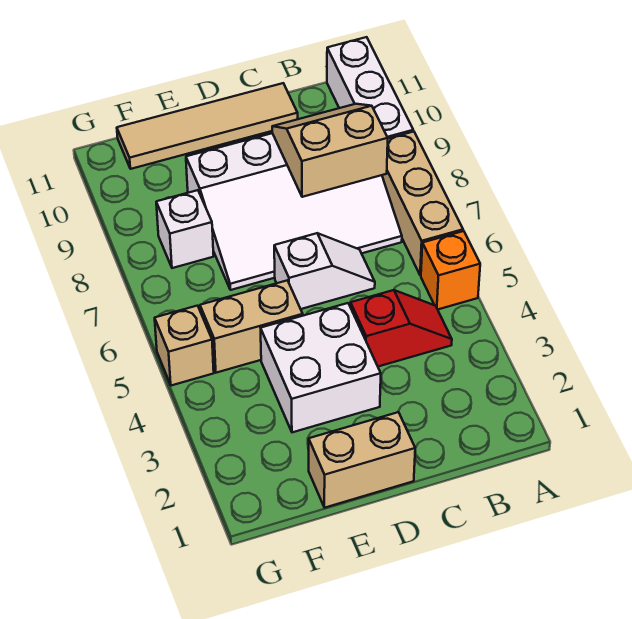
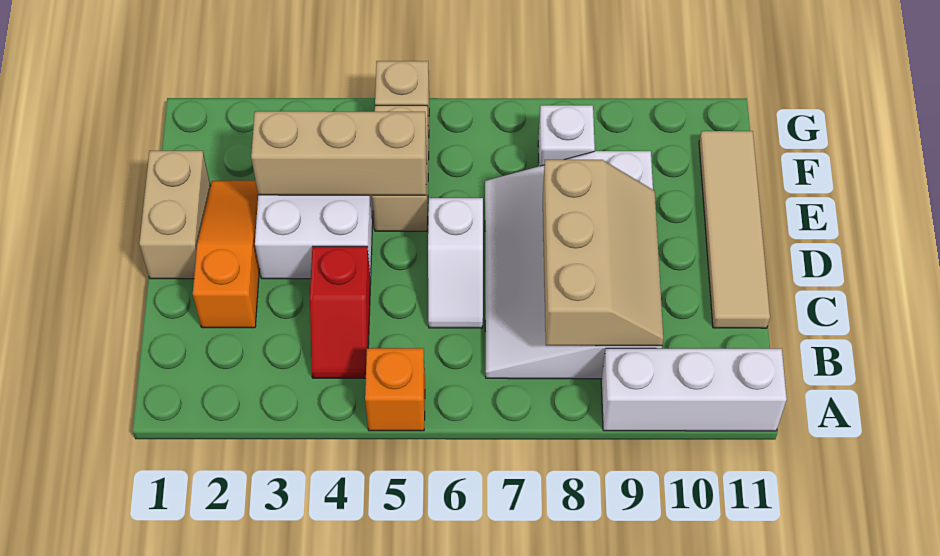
tan brick A6:A8 level 1 -> tan brick E3:E5 level 2
tan slope B8:C9 level 2 top 8 -> tan slope B8:D9 level 2 top 8
none -> orange slope C2:E2 level 1 top C

